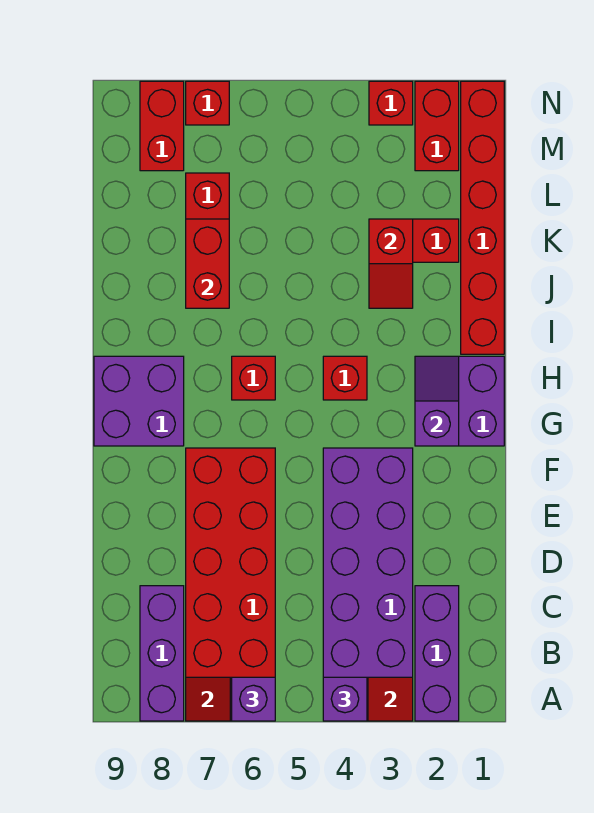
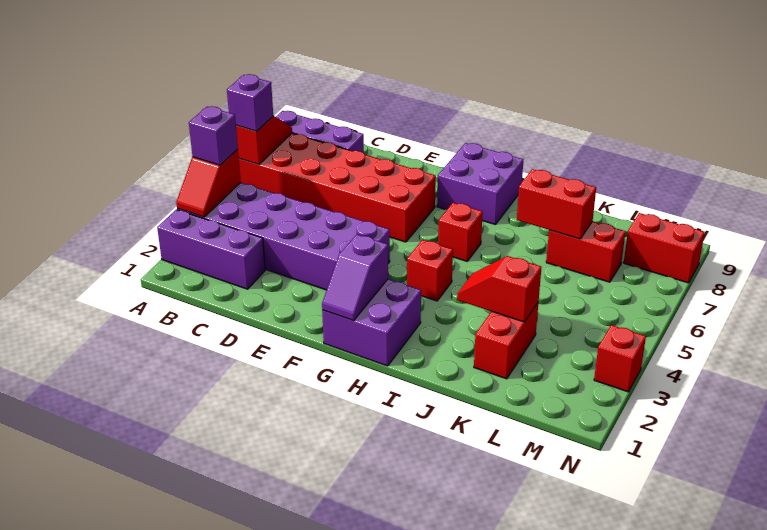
purple slope G2:H2 level 2 top G -> purple slope G1:G2 level 2 top 2
red brick I1:N1 level 1 -> none
red brick M2:N2 level 1 -> none
red brick N7 level 1 -> none

